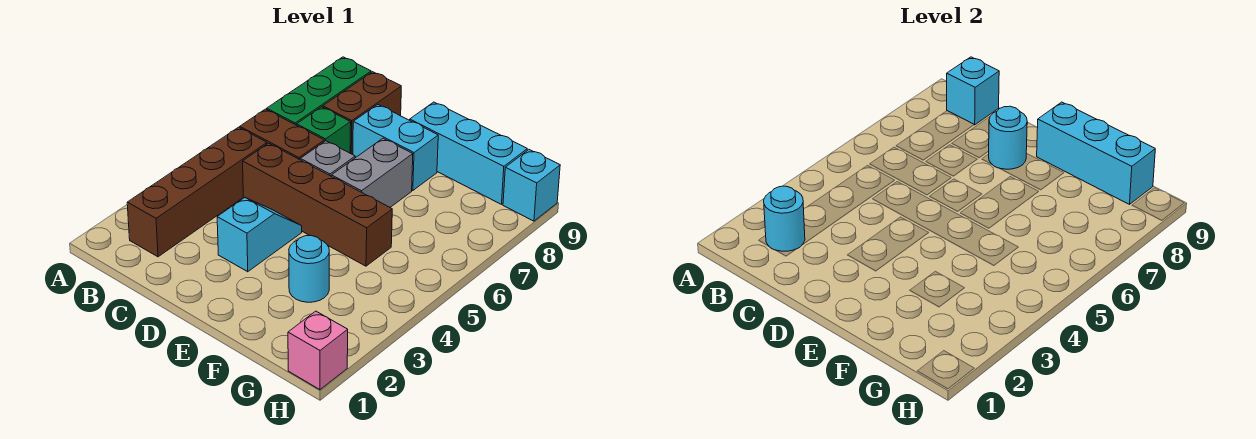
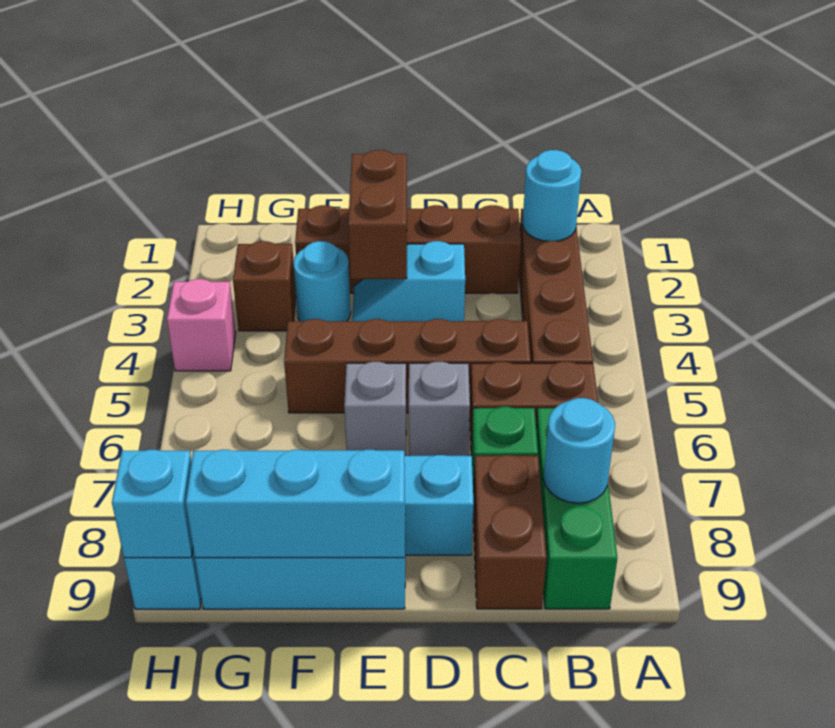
cyan brick B9 level 2 -> cyan brick H9 level 2
none -> brown brick C2:F2 level 1
cyan slope D3:D4 level 1 top 3 -> cyan slope D3:E3 level 1 top D
cyan round brick D8 level 2 -> cyan round brick B8 level 2
none -> brown brick E2:E3 level 2
grey brick E6:E7 level 1 -> grey brick E6 level 1
none -> brown brick G3 level 1
pink brick H1 level 1 -> pink brick H4 level 1

